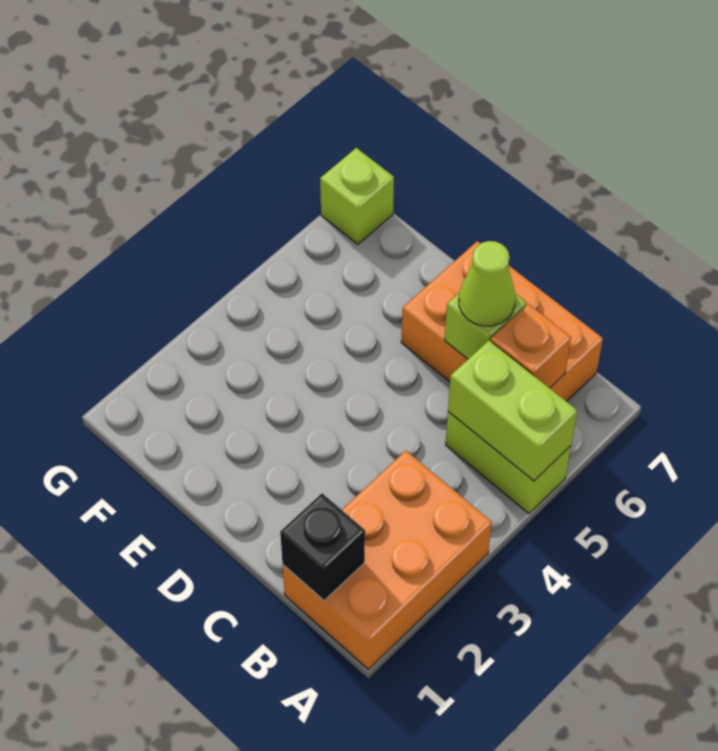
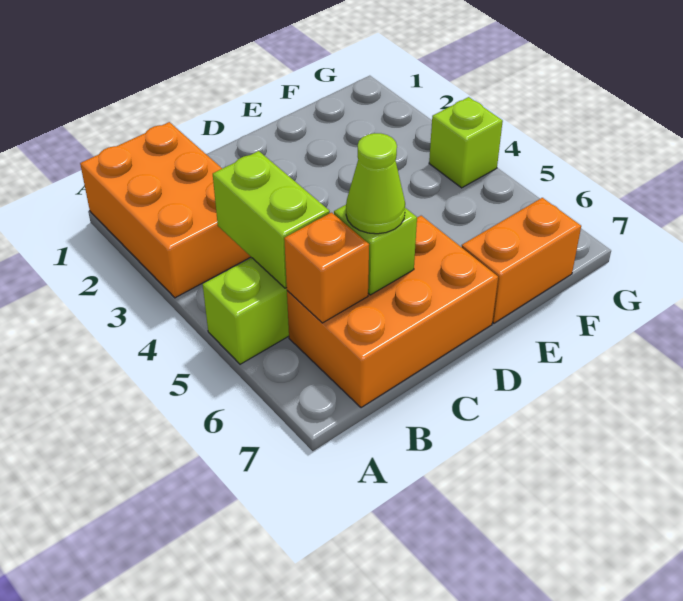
lime brick A5:B5 level 2 -> lime brick B4:B5 level 2
black brick B1 level 2 -> none
none -> orange brick E7:F7 level 1
lime brick G7 level 1 -> lime brick G4 level 1

